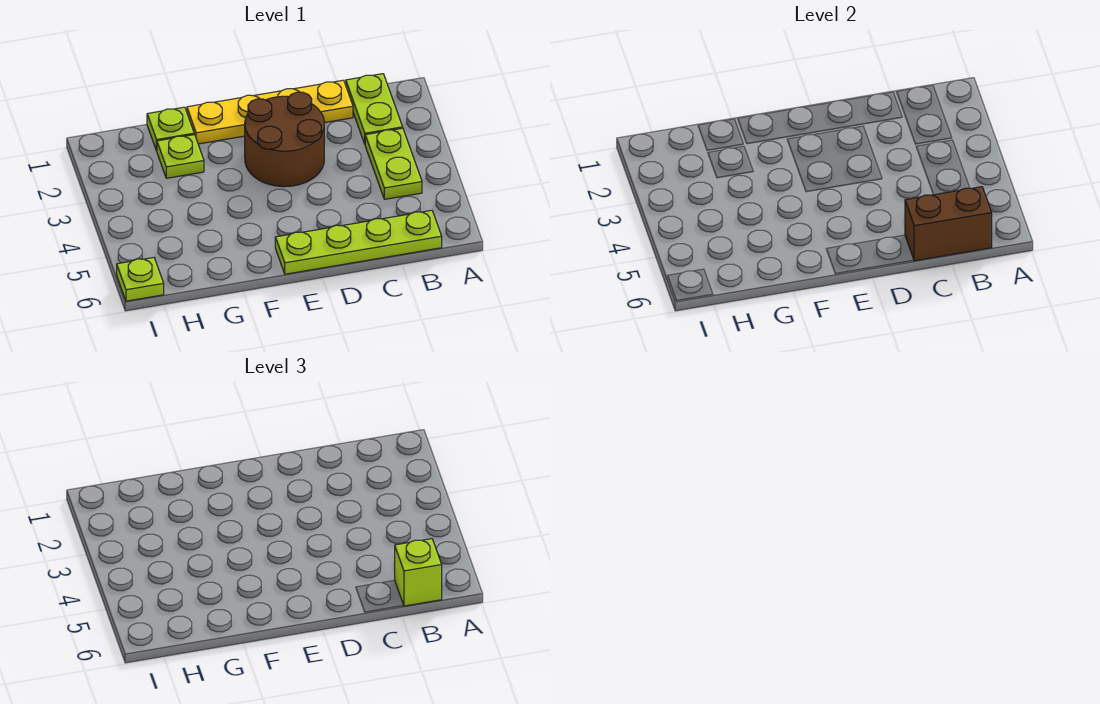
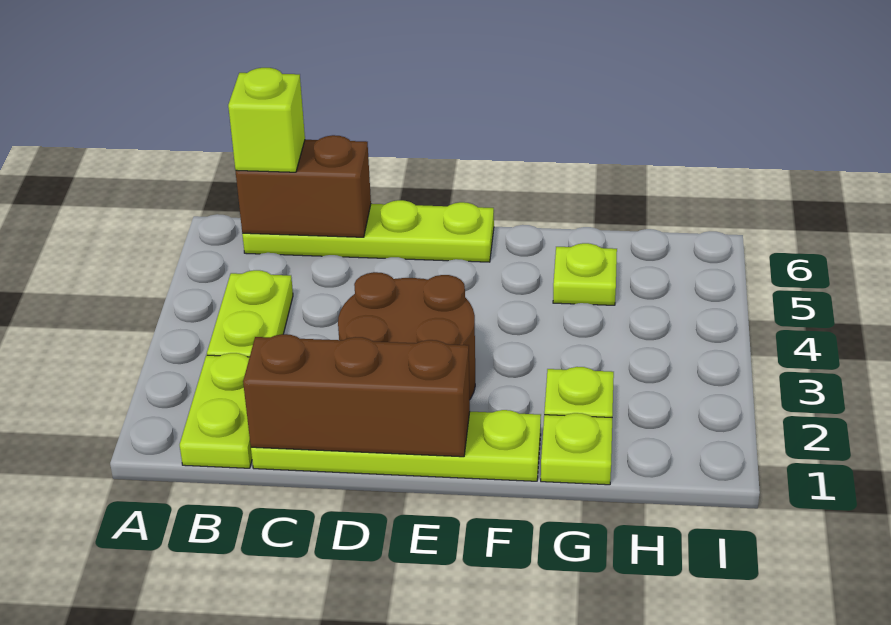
yellow plate C1:F1 level 1 -> lime plate C1:F1 level 1
none -> brown brick C1:E1 level 2
lime plate I6 level 1 -> lime plate G5 level 1

